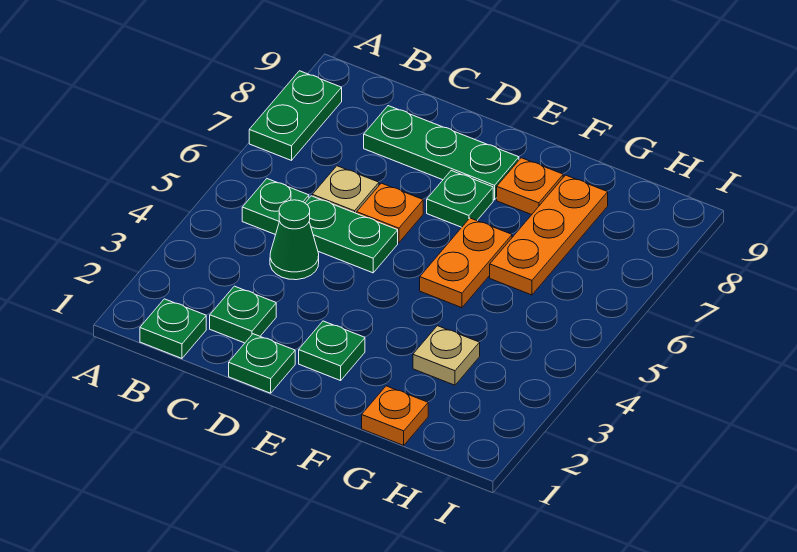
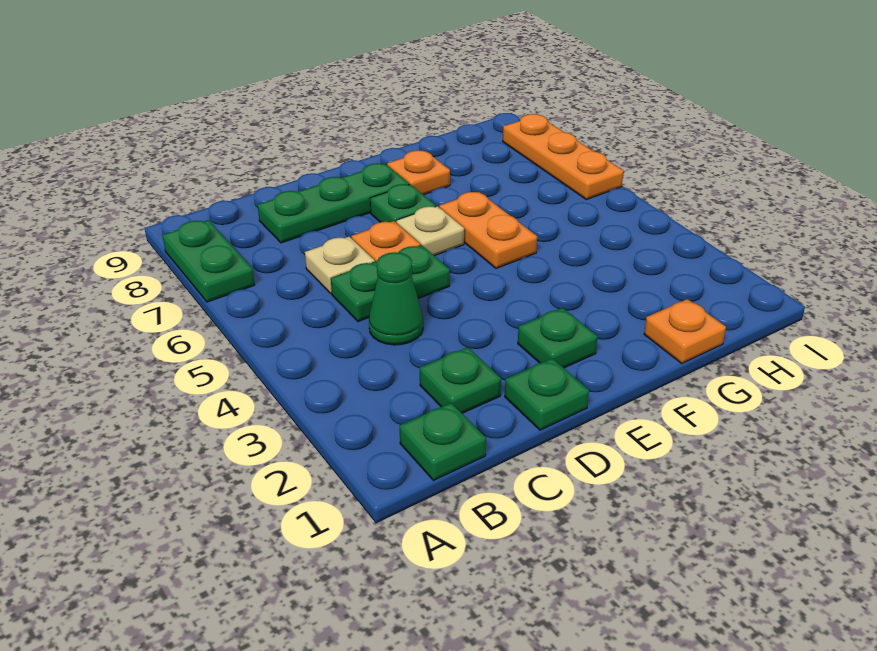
green plate B5 level 1 -> none
tan plate G3 level 1 -> tan plate E6 level 1
orange plate G6:G8 level 1 -> orange plate I6:I8 level 1

